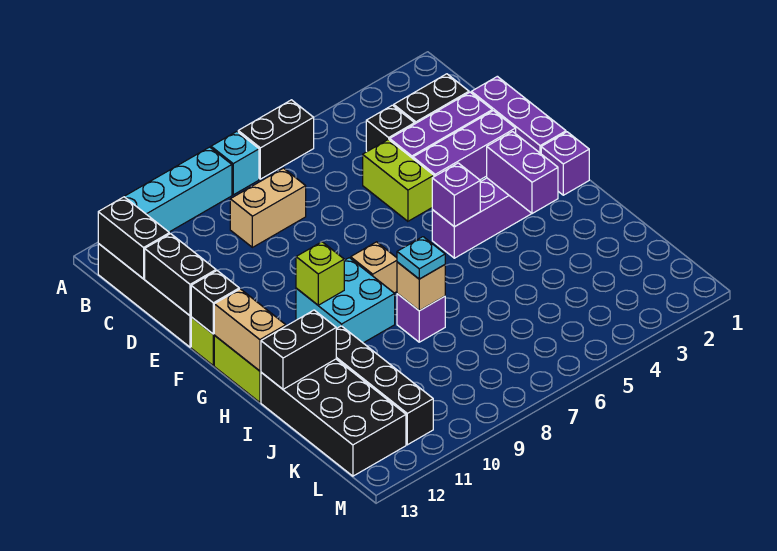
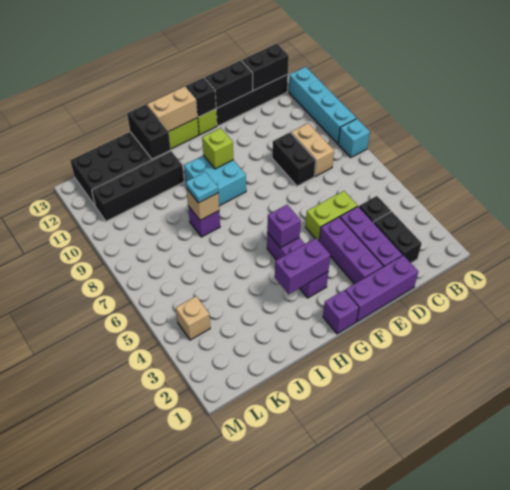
black brick A6:A7 level 1 -> black brick D8:D9 level 1
tan brick G8 level 1 -> tan brick L4 level 1

